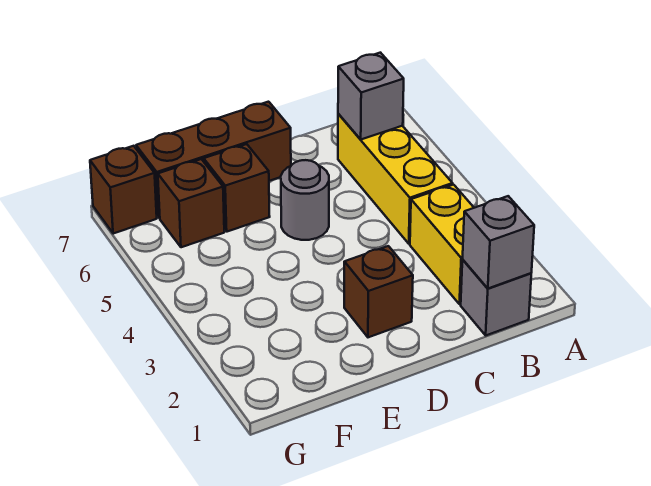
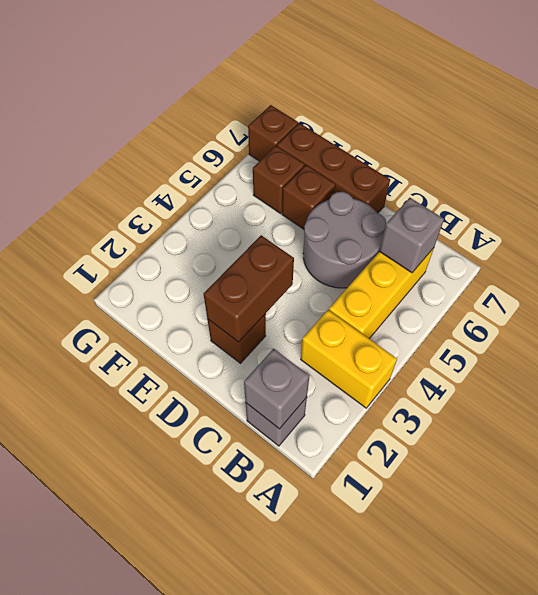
yellow brick B2:B3 level 1 -> yellow brick A3:B3 level 1
none -> brown brick D2:D3 level 2
grey round brick D5 level 1 -> grey round brick C5:D6 level 1

